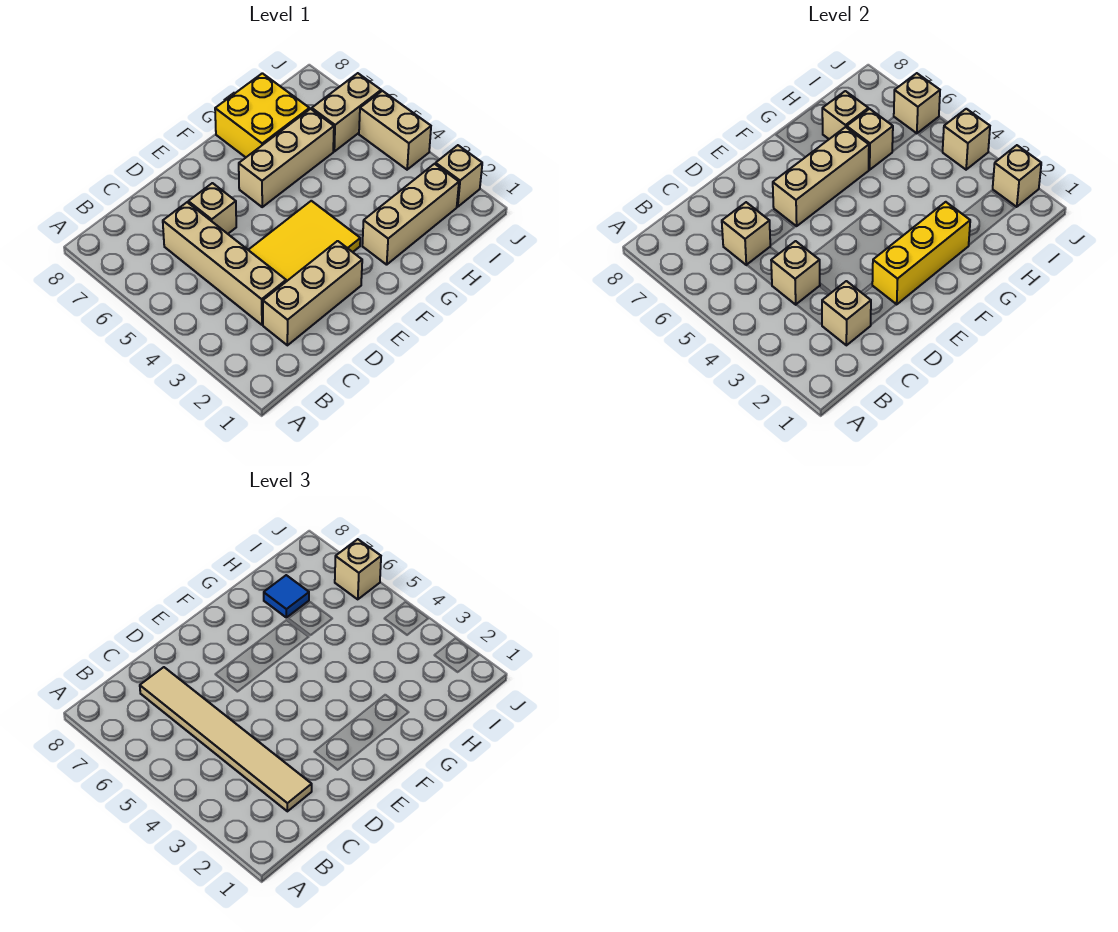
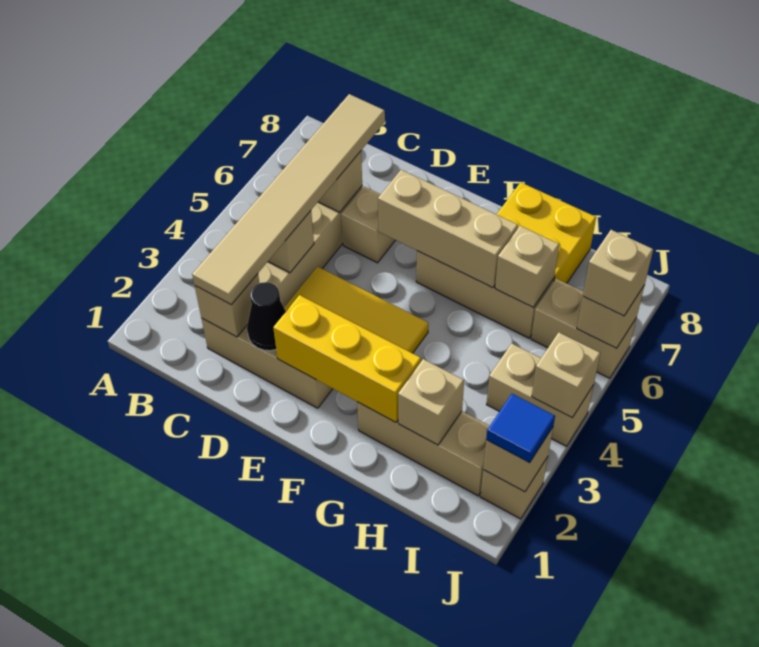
none -> black cone D2 level 2
tan brick H7 level 2 -> tan brick H2 level 2
blue tile H7 level 3 -> blue tile J2 level 3
tan brick J4:J5 level 1 -> tan brick I4:J4 level 1

